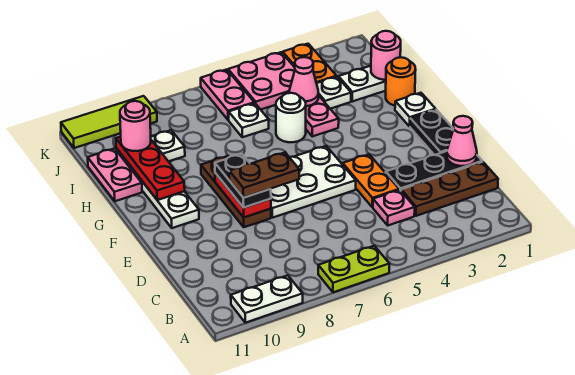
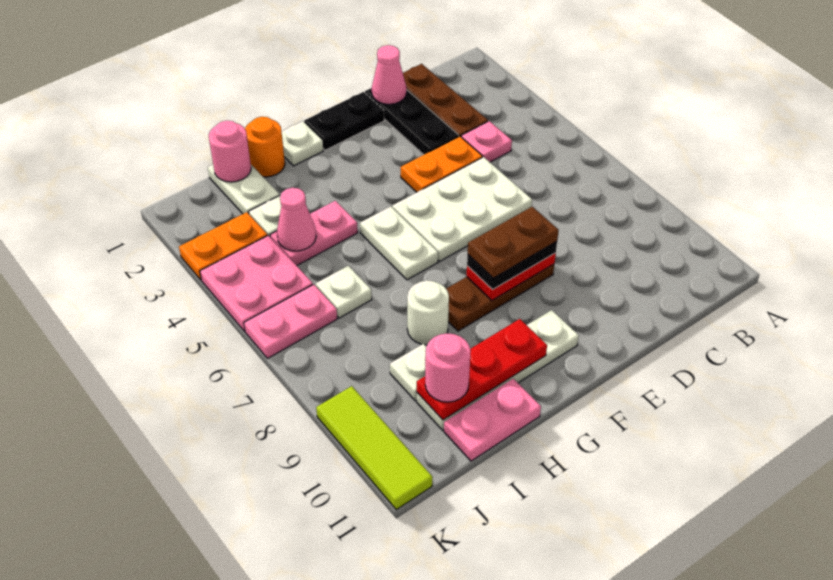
lime plate A6:A7 level 1 -> none
white plate A9:A10 level 1 -> white plate G5:G6 level 1
white plate E5:F7 level 1 -> white plate D5:F6 level 1
brown plate E7:E8 level 4 -> brown plate E8:F8 level 4
white round brick H5 level 1 -> white round brick H8 level 1

